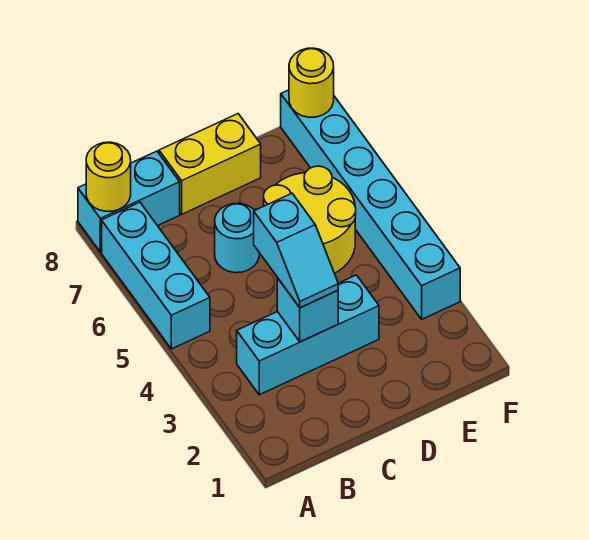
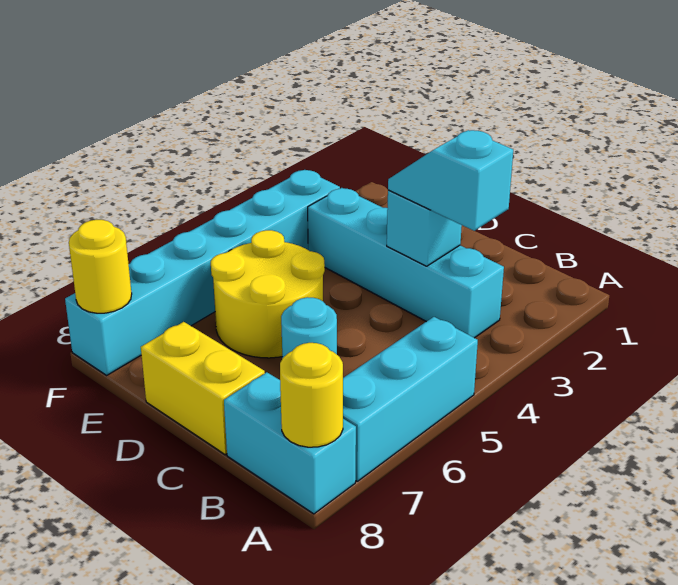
cyan brick B3:D3 level 1 -> cyan brick B3:E3 level 1
cyan slope C3:C4 level 3 top 4 -> cyan slope B3:C3 level 3 top B

